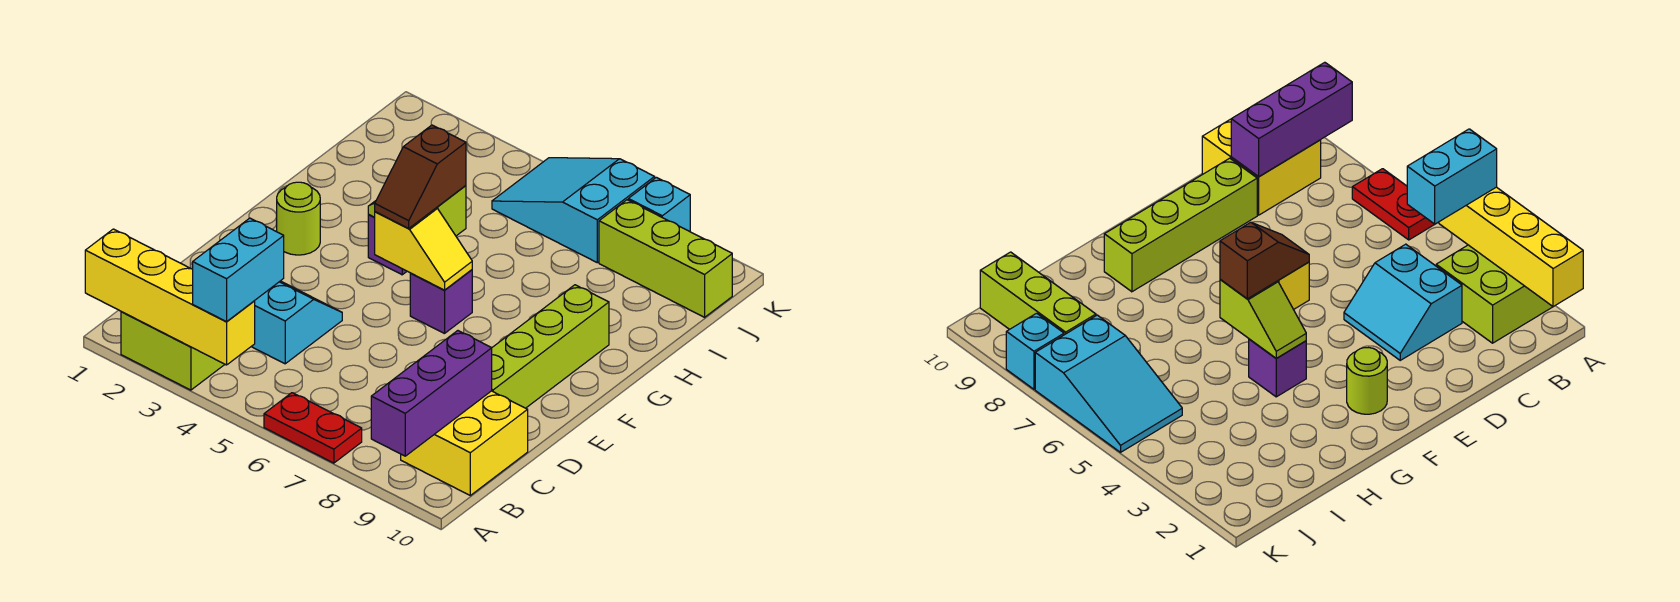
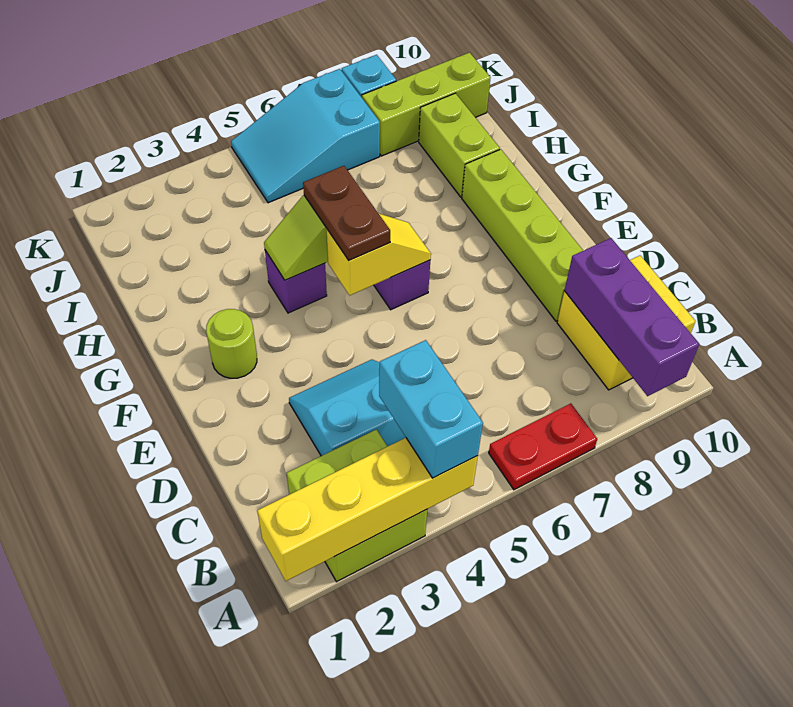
brown slope F5:G5 level 3 top G -> brown plate F5:G5 level 3
none -> lime brick H9:I9 level 1

